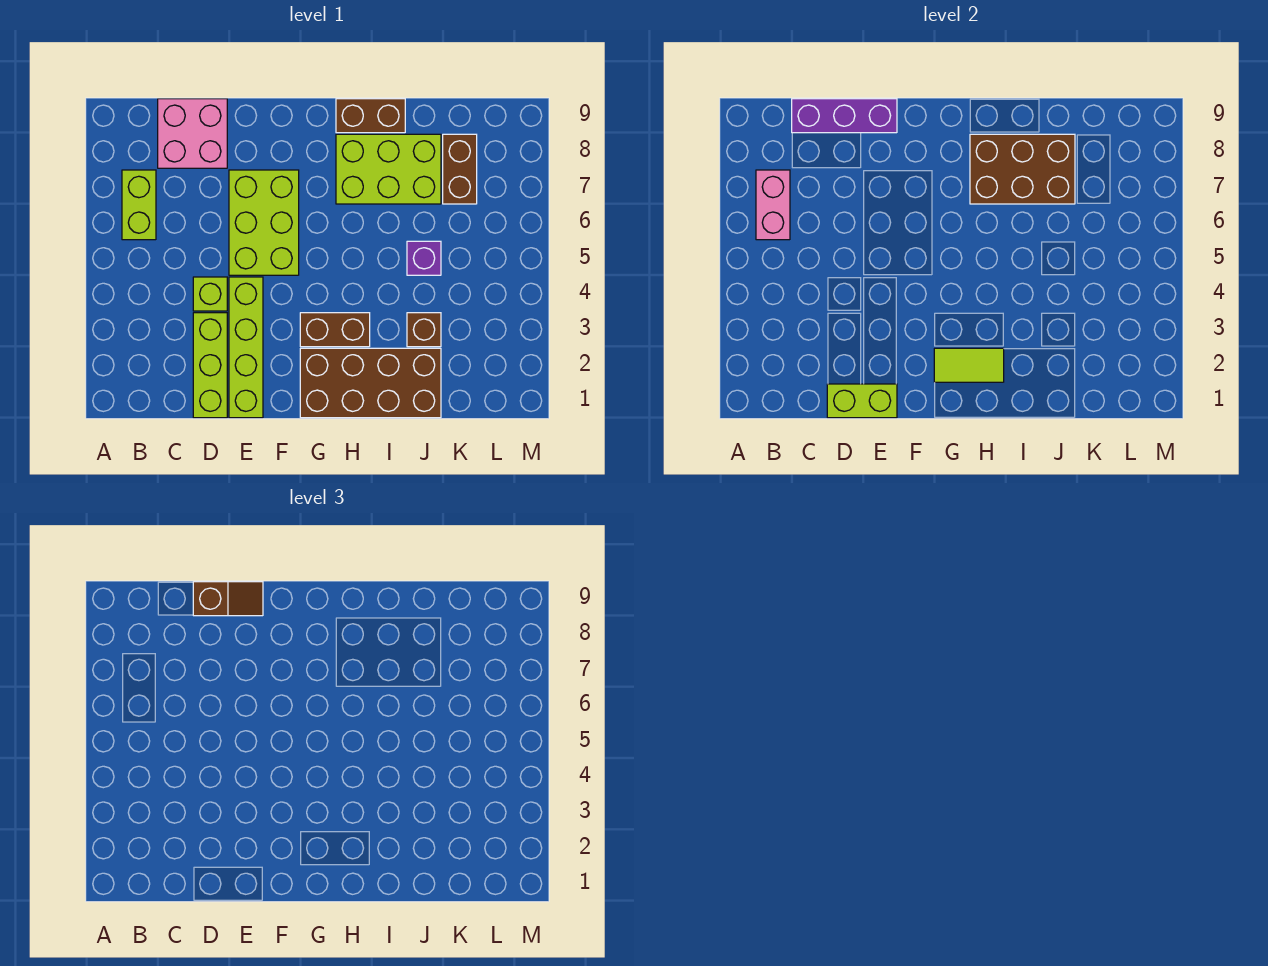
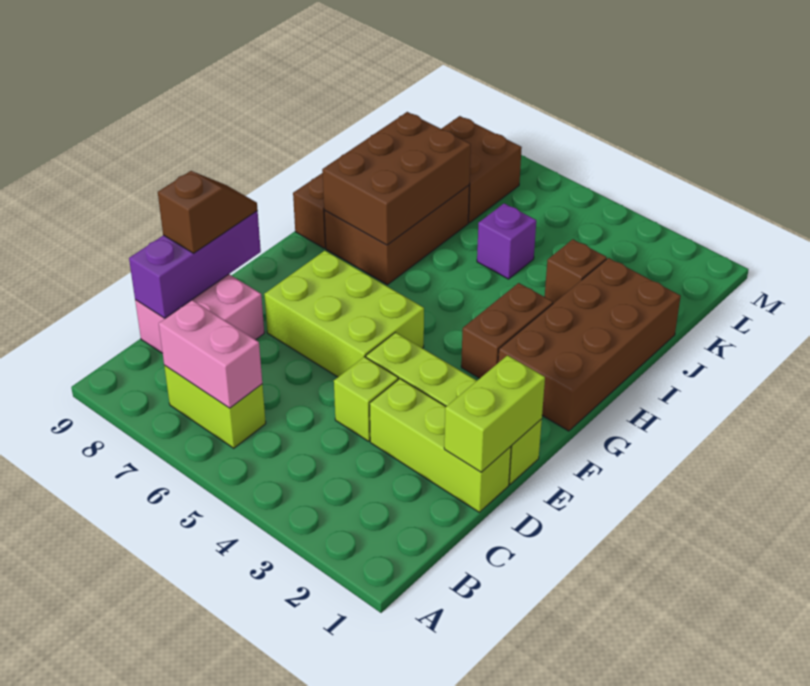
lime tile G2:H2 level 2 -> none
lime brick H7:J8 level 1 -> brown brick H7:J8 level 1
brown brick K7:K8 level 1 -> brown brick K7:L8 level 1

